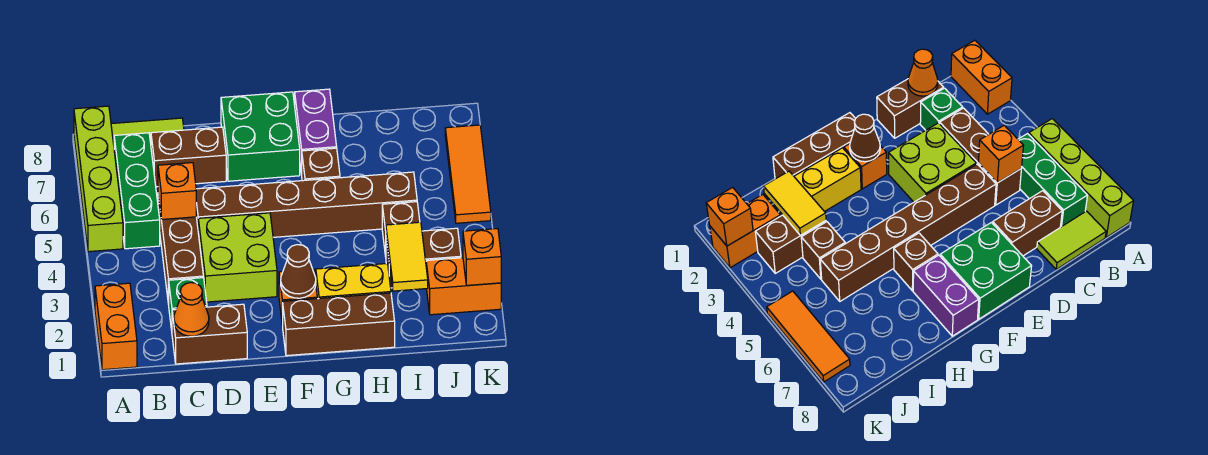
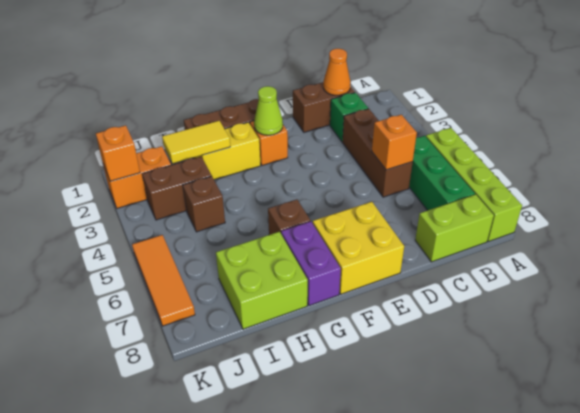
orange brick A1:A2 level 1 -> none
lime tile B8:C8 level 1 -> lime brick B8:C8 level 1
brown brick C7:D7 level 1 -> none
lime brick D3:E4 level 1 -> lime brick H7:I8 level 1
brown brick D5:I5 level 1 -> none
green brick E7:F8 level 1 -> yellow brick E7:F8 level 1
brown cone F2 level 2 -> lime cone F2 level 2
yellow tile I2:I3 level 2 -> yellow tile H2:I2 level 2

